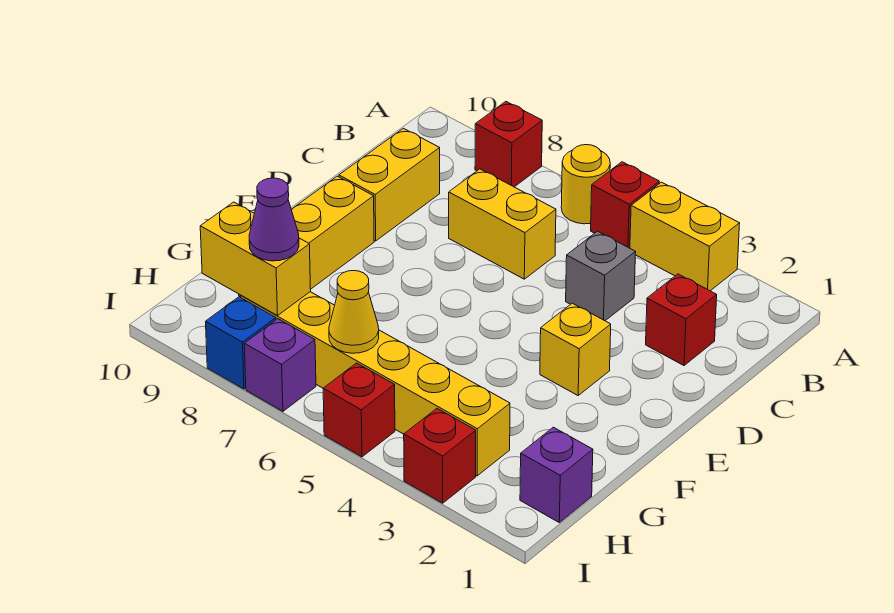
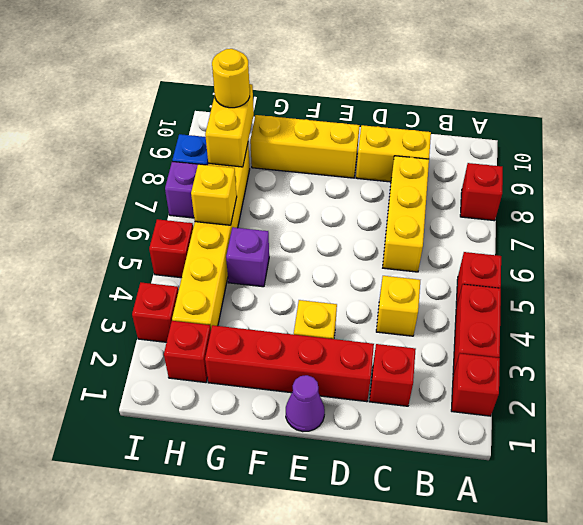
none -> red brick A2 level 1
yellow brick A3:A4 level 1 -> red brick A3:A4 level 1
yellow round brick A6 level 1 -> yellow round brick H9 level 3
grey brick C4 level 1 -> yellow brick C4 level 1
yellow brick C6:C7 level 1 -> yellow brick C6:C8 level 1
none -> red brick D2:G2 level 1
purple brick H1 level 1 -> purple brick G5 level 1
none -> red brick H2 level 1
yellow cone H6 level 2 -> yellow brick H6 level 2
purple cone H8 level 3 -> purple cone E1 level 1

